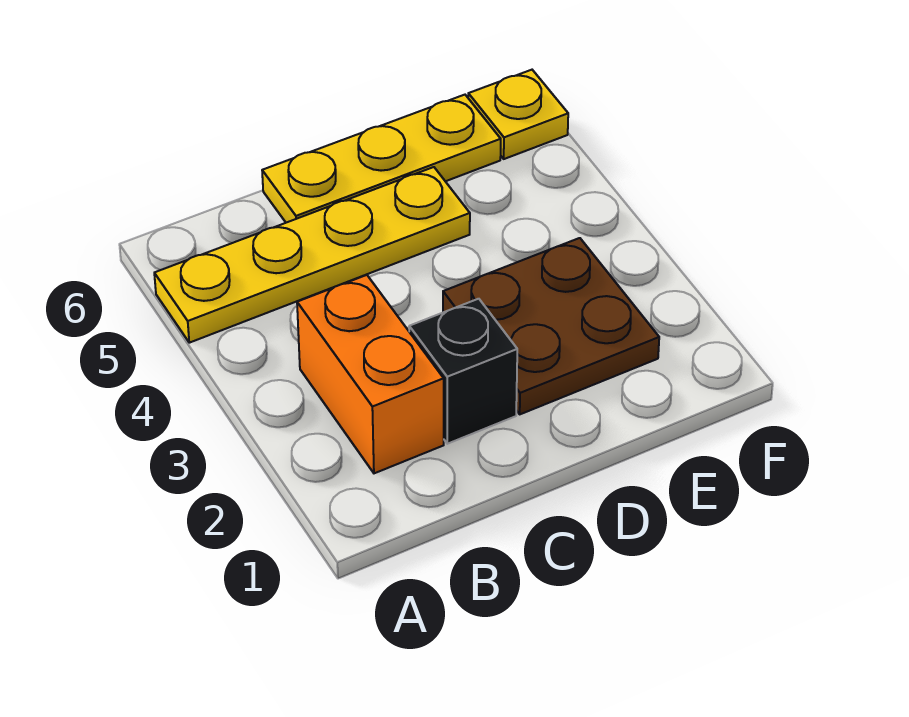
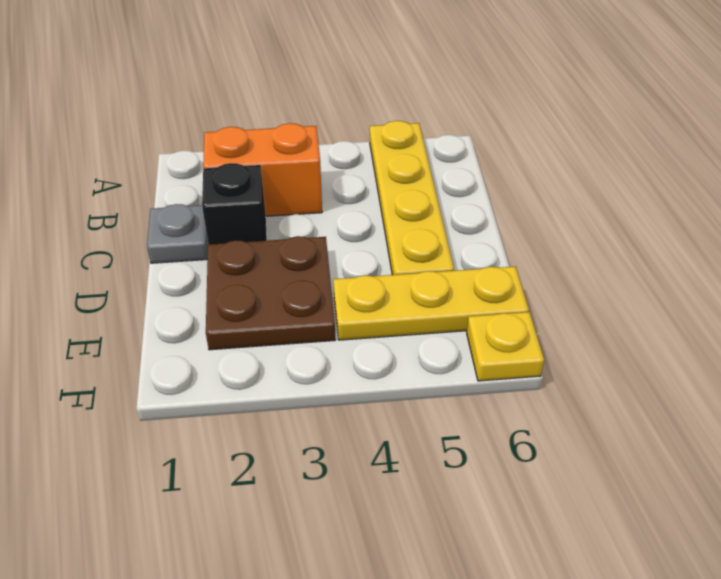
none -> grey plate C1 level 1
yellow plate C6:E6 level 1 -> yellow plate E4:E6 level 1

